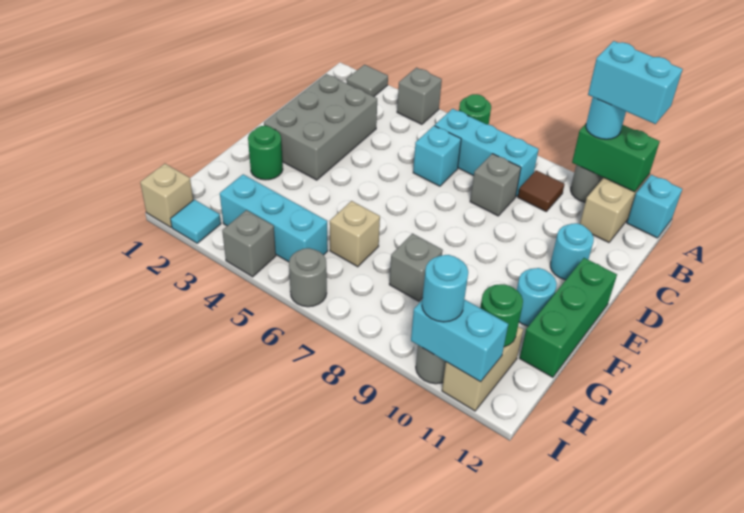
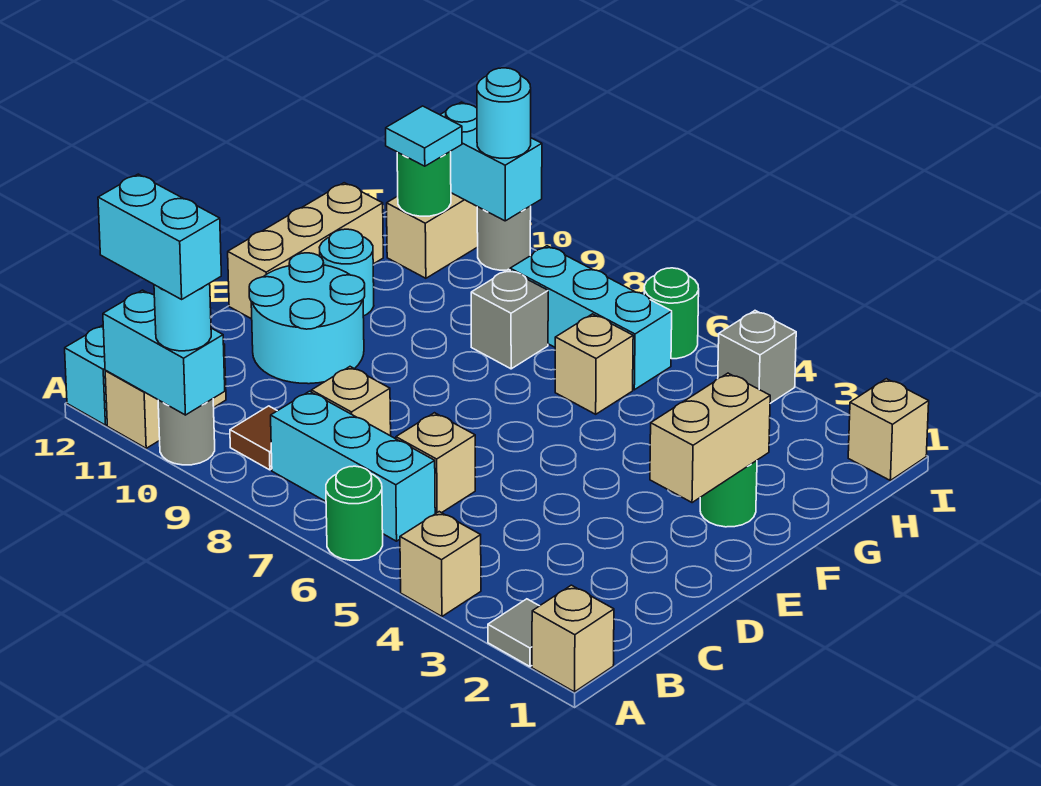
none -> tan brick A1 level 1
grey brick A4 level 1 -> tan brick A4 level 1
green brick A10:A11 level 2 -> cyan brick A10:A11 level 2
grey brick C2:E3 level 1 -> none
cyan brick C6 level 1 -> tan brick C6 level 1
grey brick C8 level 1 -> tan brick C8 level 1
cyan round brick D11 level 1 -> cyan round brick D10:E11 level 1
none -> tan brick E2:F2 level 2
green brick E12:G12 level 1 -> tan brick E12:G12 level 1
cyan brick H3:H5 level 1 -> cyan brick H6:H8 level 1
cyan tile I2 level 1 -> cyan tile H11 level 3
grey round brick I6 level 1 -> green round brick I6 level 1

